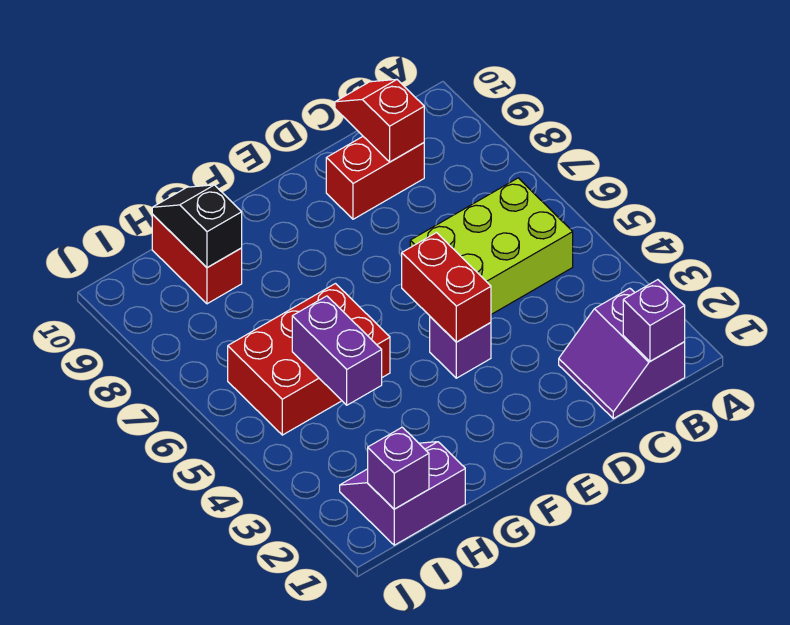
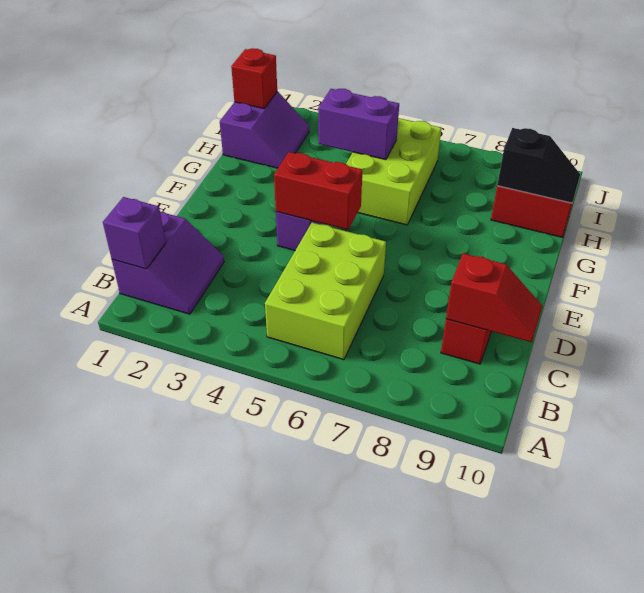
purple slope B1:C2 level 1 top B -> purple slope B1:C2 level 1 top 1
red brick G5:I6 level 1 -> lime brick G5:I6 level 1
purple brick I1 level 2 -> red brick I1 level 2

